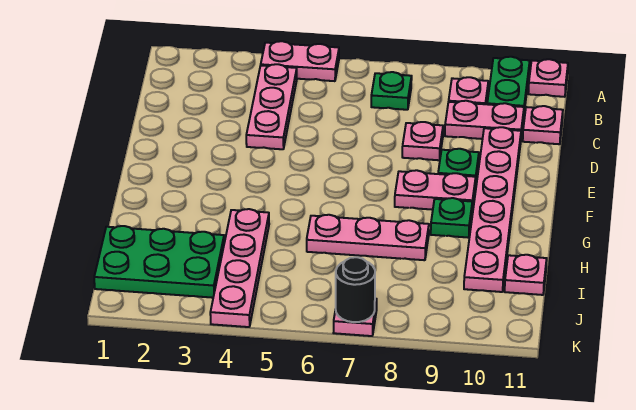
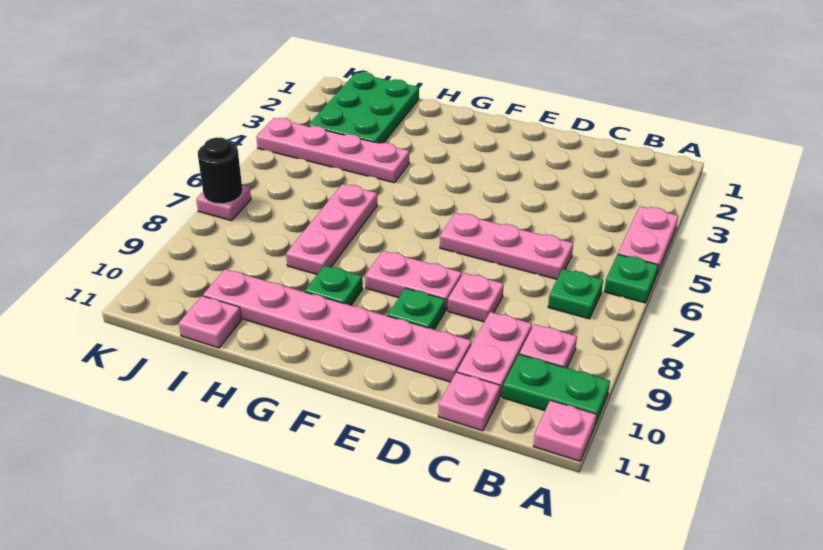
none -> green plate A6 level 1
pink plate B4:D4 level 1 -> pink plate C6:E6 level 1
pink plate F8:F9 level 1 -> pink plate E8:F8 level 1

